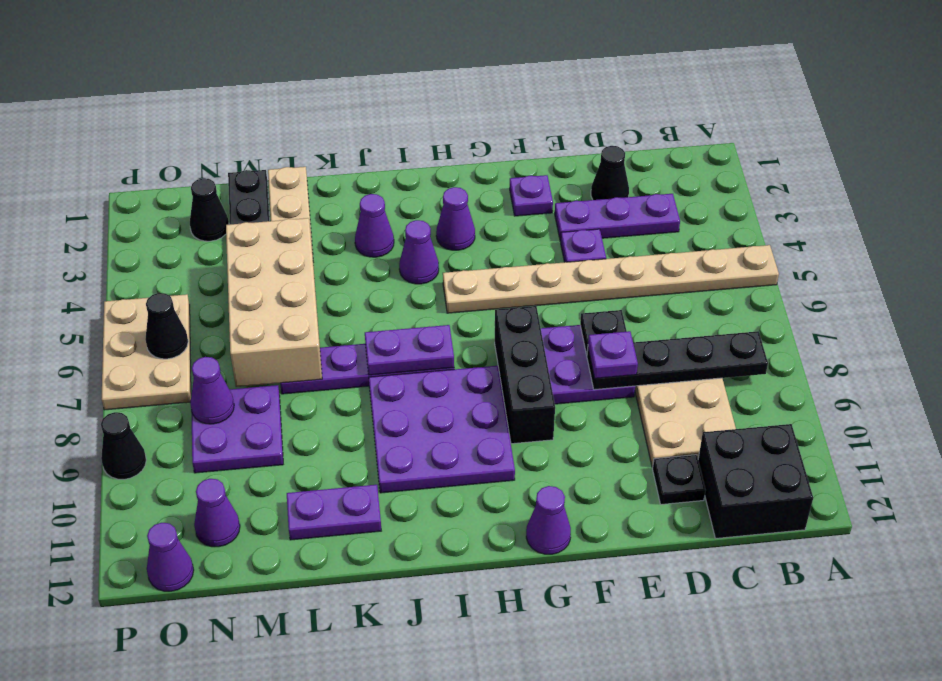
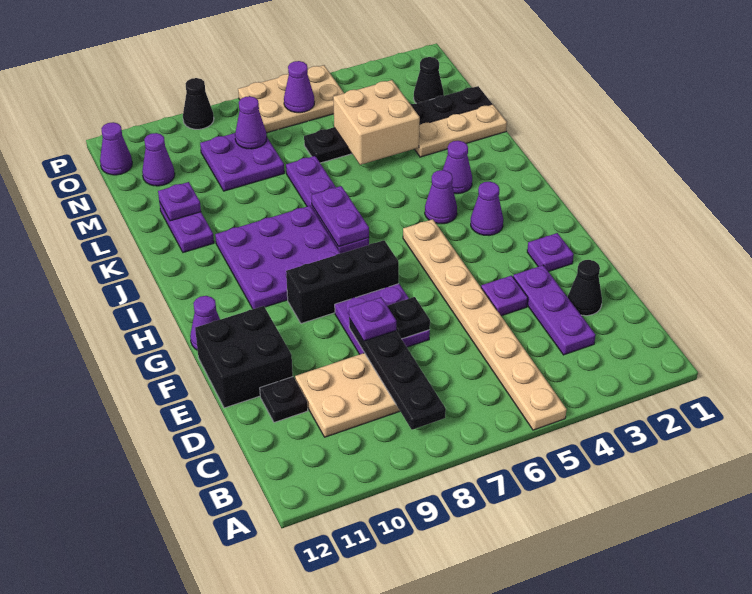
black brick B11:C12 level 1 -> black brick E11:F12 level 1
tan brick L4:M7 level 2 -> tan brick L4:M5 level 2
none -> purple plate L11 level 2
black cone O6 level 2 -> purple cone O6 level 2

